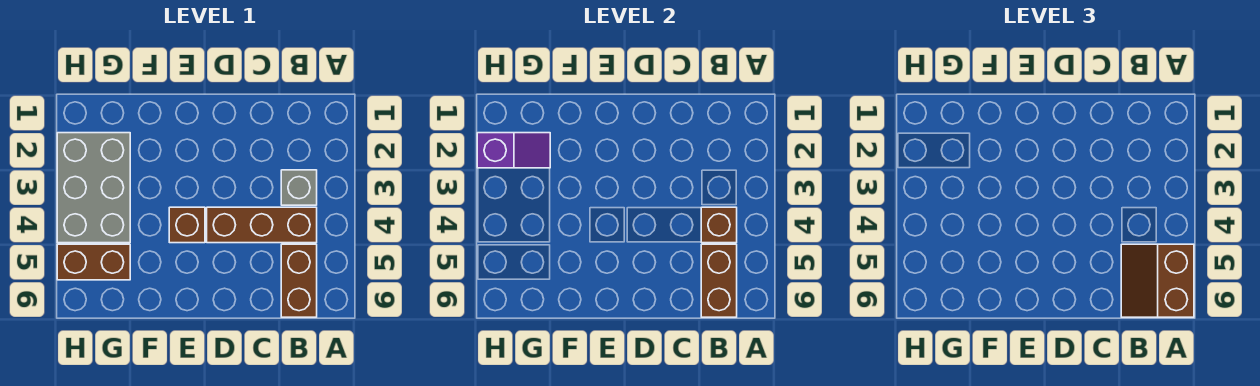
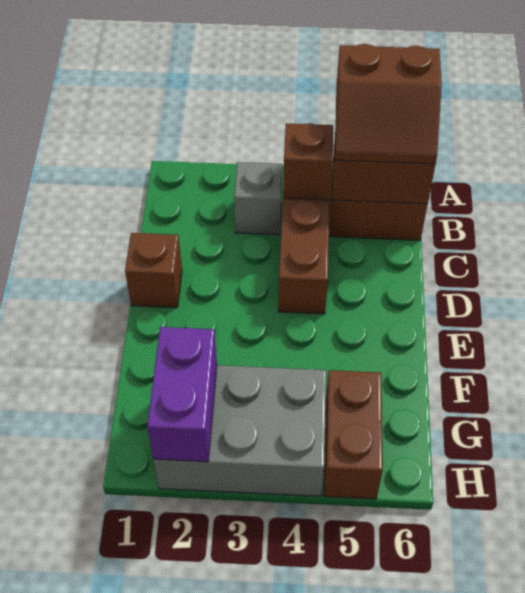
brown brick E4 level 1 -> brown brick D1 level 1
purple slope G2:H2 level 2 top H -> purple brick G2:H2 level 2

